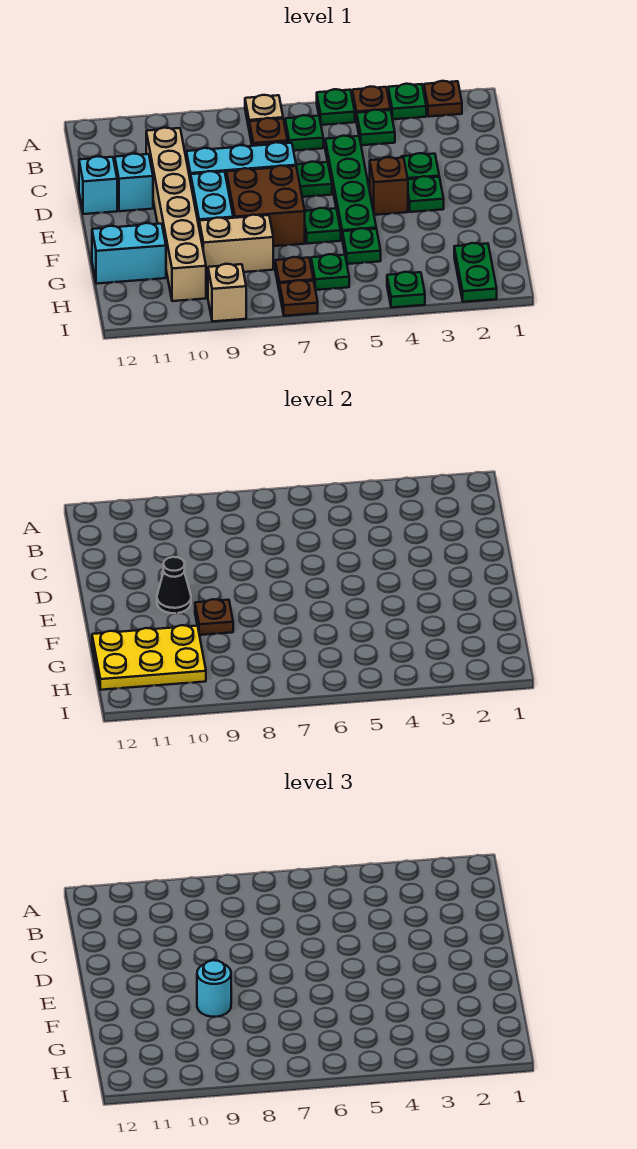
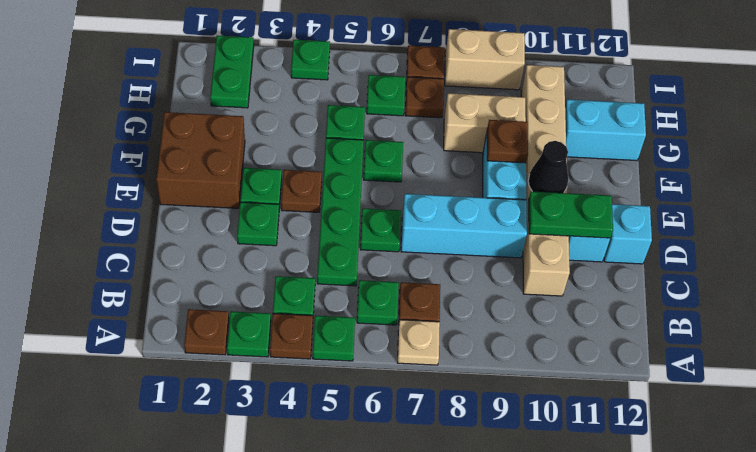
none -> green plate D10:D11 level 2
brown brick E4 level 1 -> brown plate E4 level 1
brown brick E7:F8 level 1 -> brown brick E1:F2 level 1
cyan round brick F9 level 3 -> none
yellow plate G10:H12 level 2 -> none
tan brick I9 level 1 -> tan brick I8:I9 level 1

